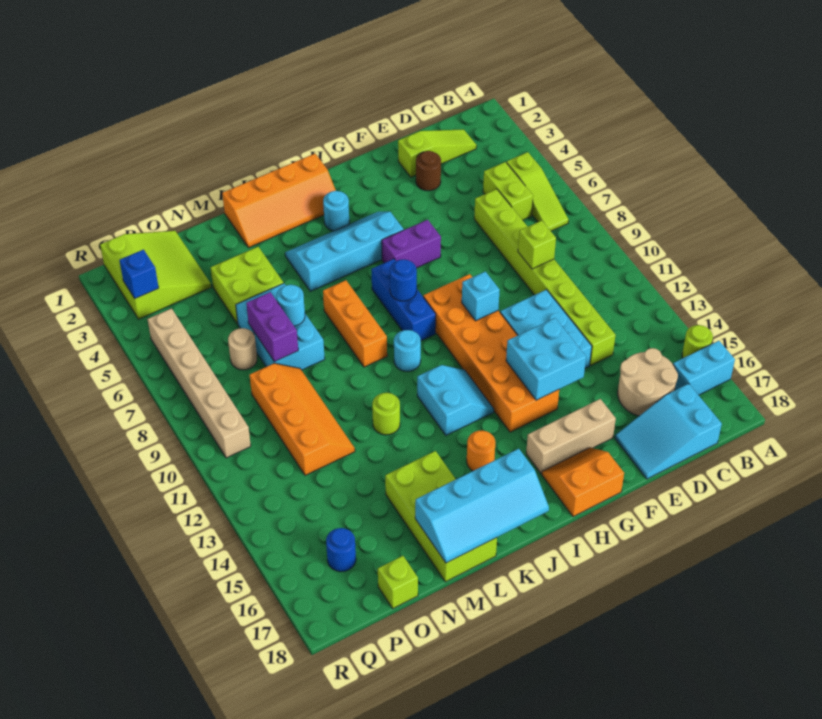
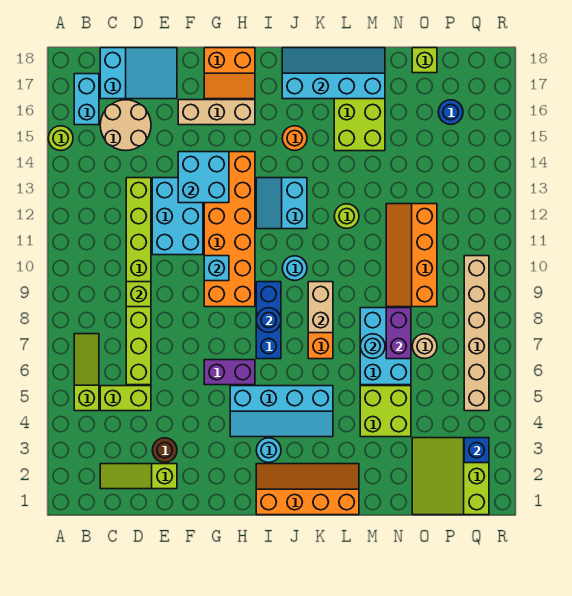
cyan brick A16:B16 level 1 -> cyan brick B16:B17 level 1
lime brick C5:C6 level 1 -> lime brick C5:D5 level 1
none -> tan brick K8:K9 level 2

